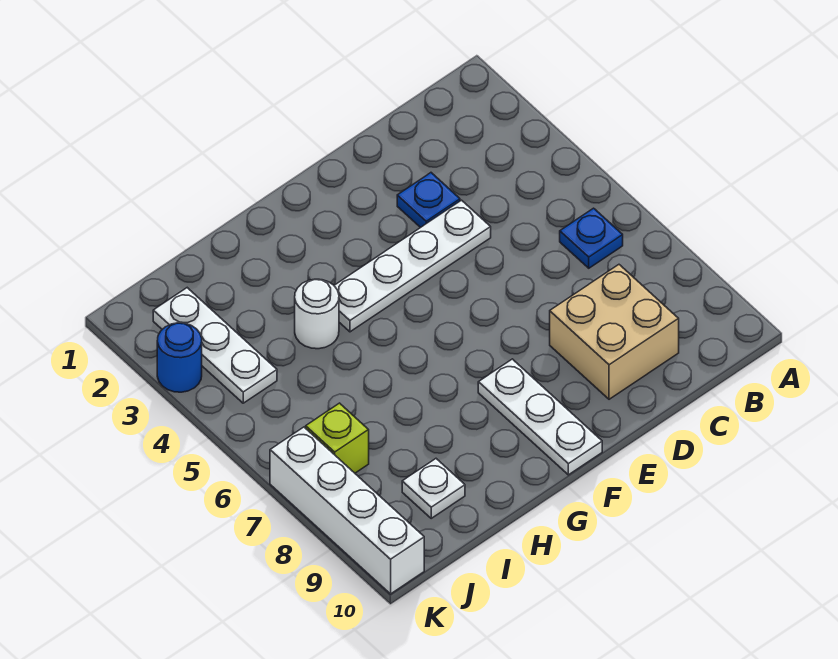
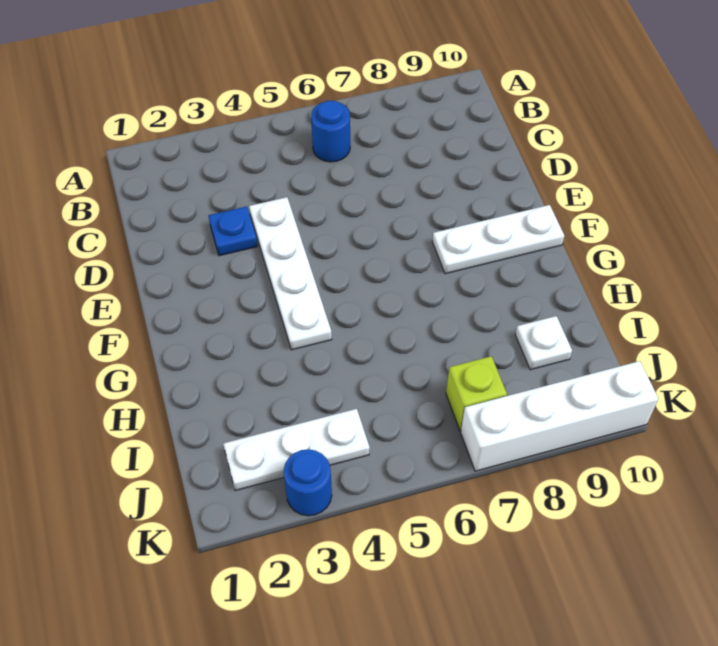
blue plate B6 level 1 -> blue round brick B6 level 1
tan brick C8:D9 level 1 -> none
white round brick H4 level 1 -> none

